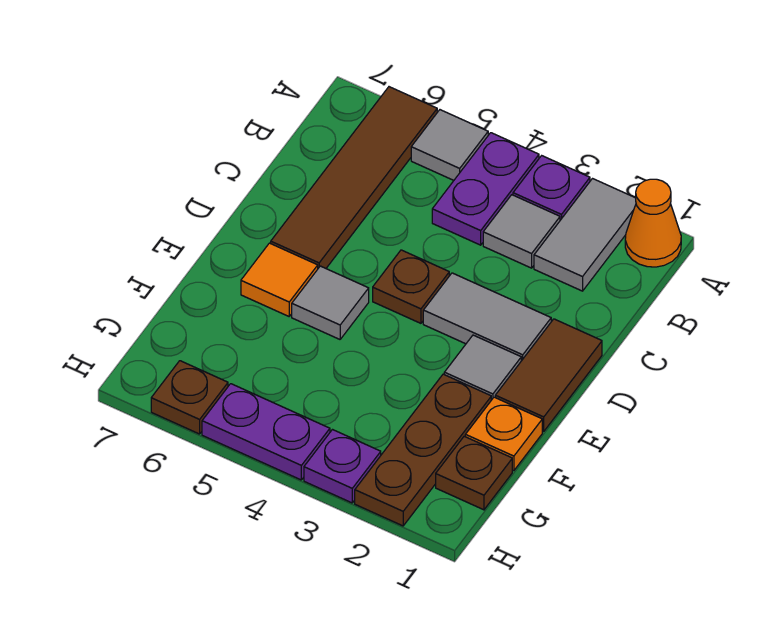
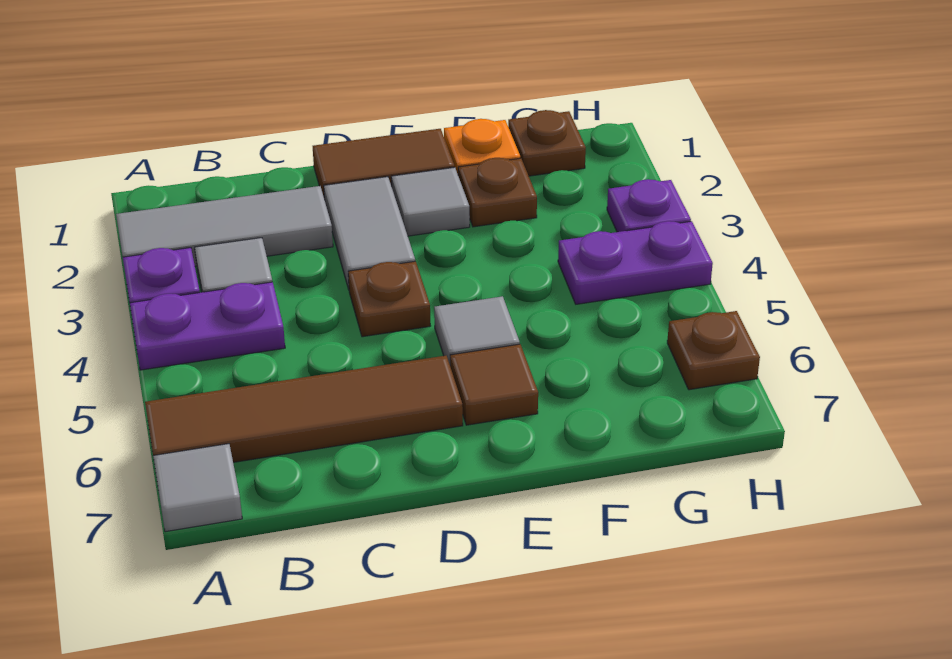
orange cone A1 level 1 -> none
grey tile A2:B2 level 1 -> grey tile A2:C2 level 1
grey tile A5 level 1 -> grey tile A7 level 1
orange tile E6 level 1 -> brown tile E6 level 1
brown plate F2:H2 level 1 -> brown plate F2 level 1
purple plate H4:H5 level 1 -> purple plate G4:H4 level 1

